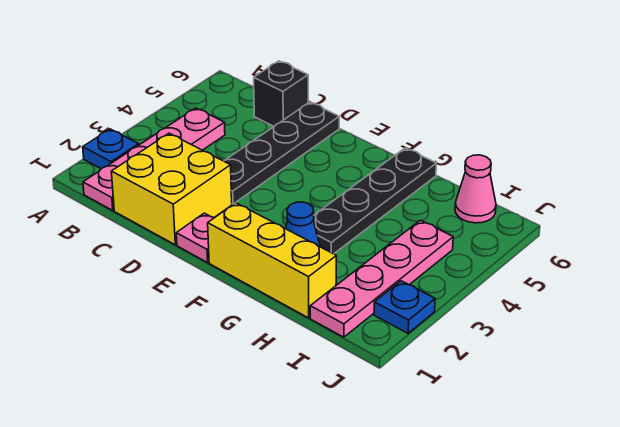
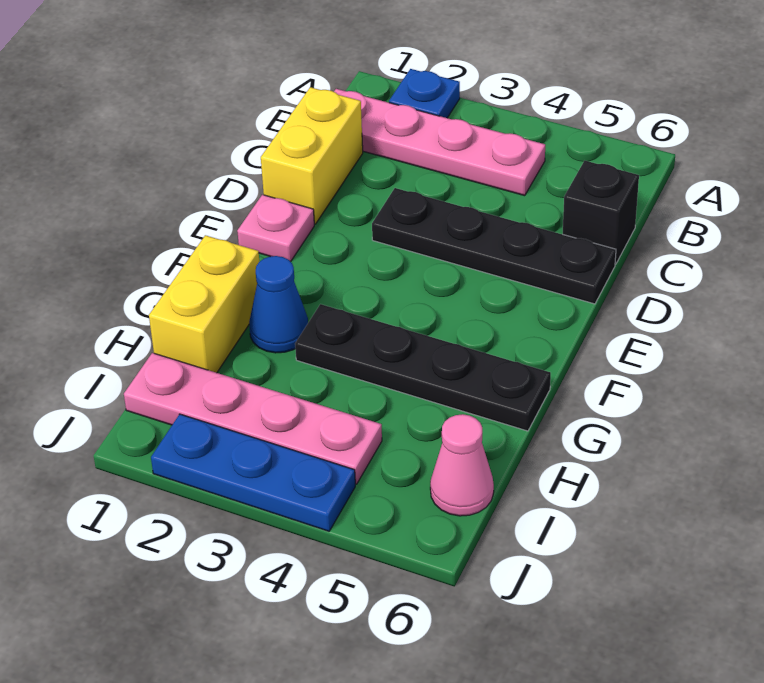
yellow brick C1:D2 level 1 -> yellow brick C1:D1 level 1
yellow brick F1:H1 level 1 -> yellow brick G1:H1 level 1
blue plate J2 level 1 -> blue plate J2:J4 level 1

